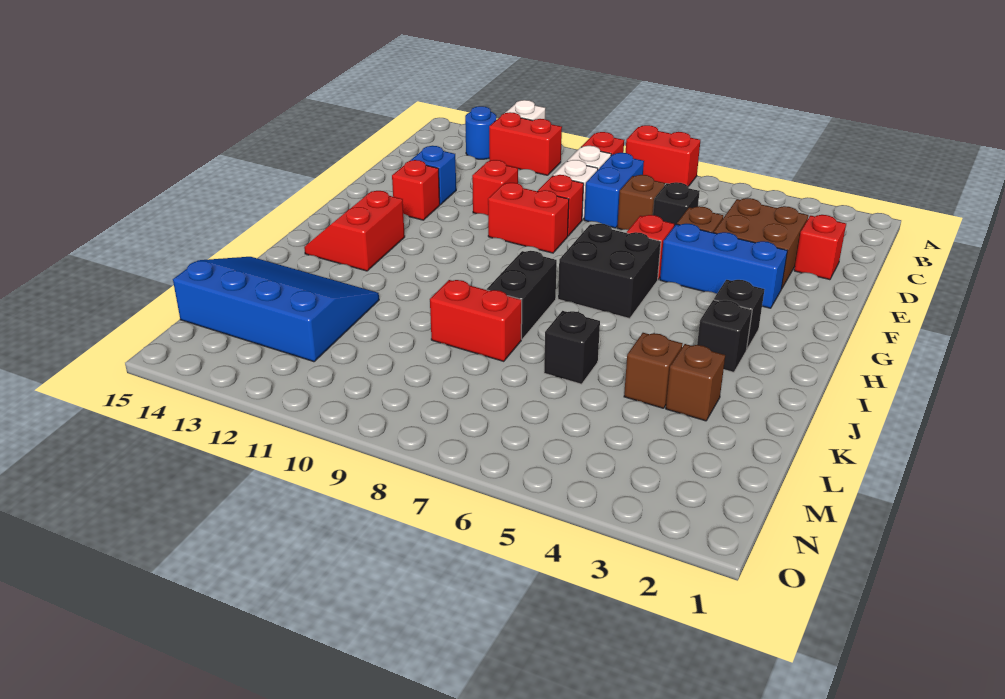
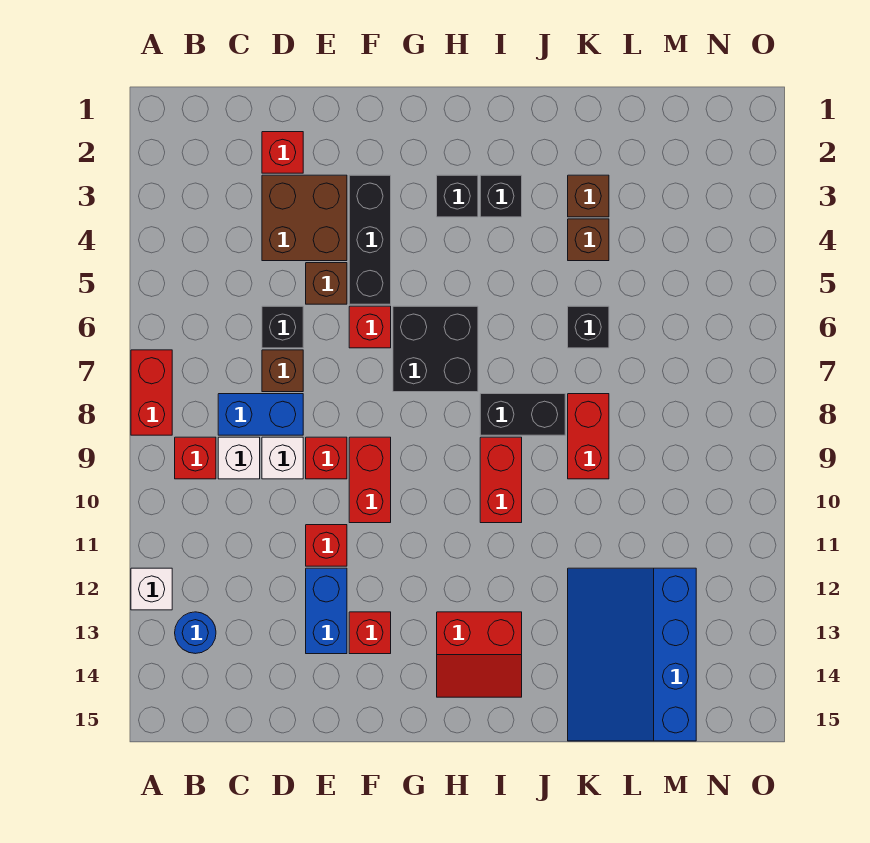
red brick B11:B12 level 1 -> red brick I9:I10 level 1
blue brick E13 level 1 -> blue brick E12:E13 level 1
blue brick F3:F5 level 1 -> black brick F3:F5 level 1

